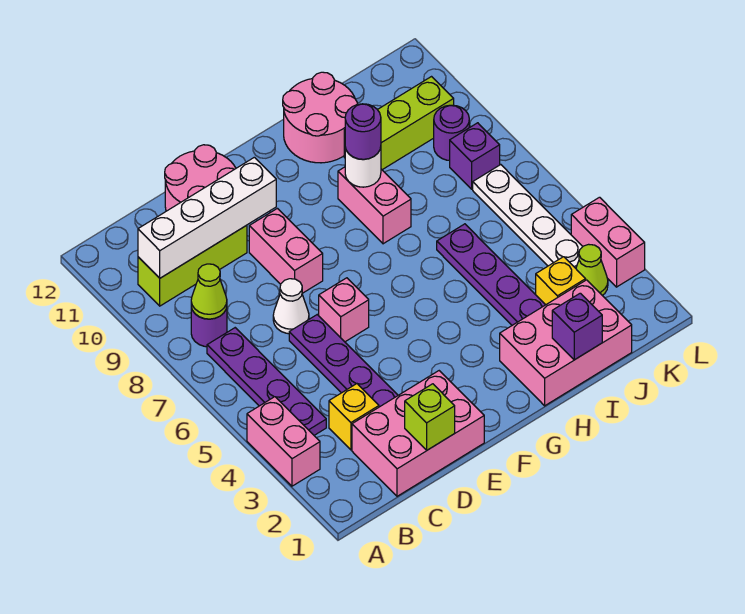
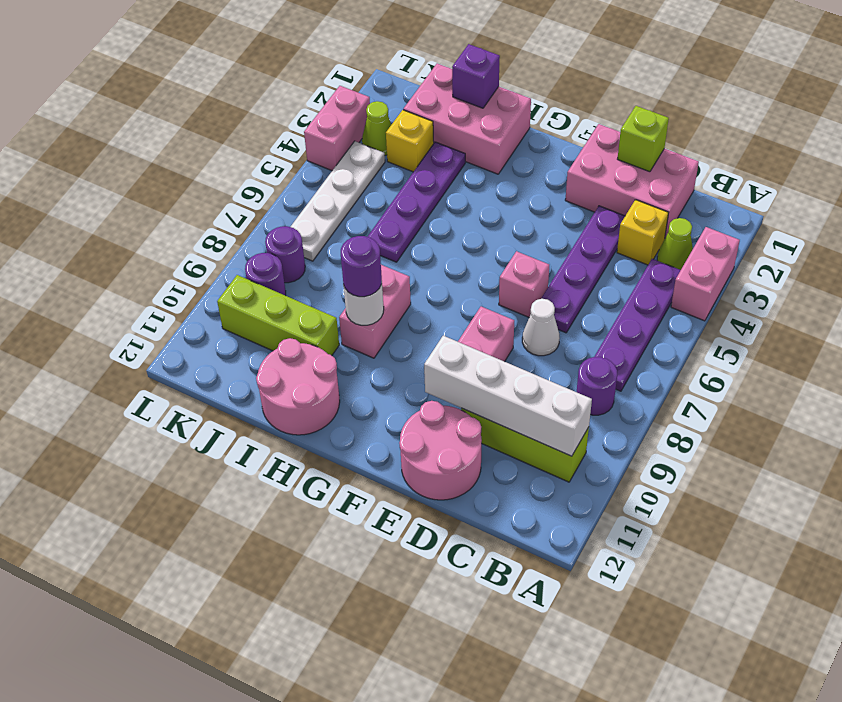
lime cone B8 level 2 -> lime cone B3 level 1
purple brick K8 level 1 -> purple round brick K8 level 1

